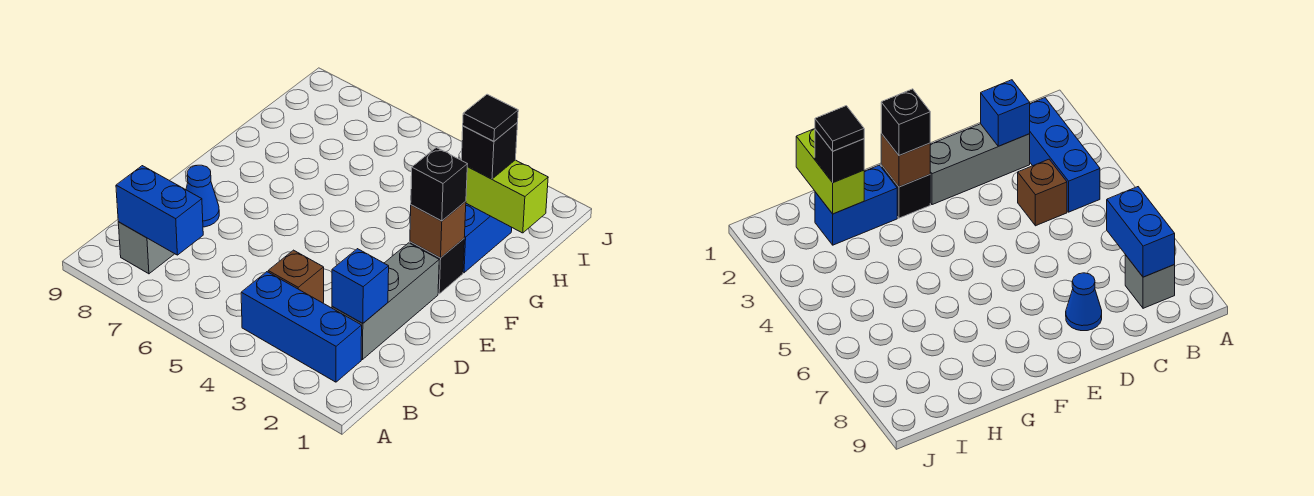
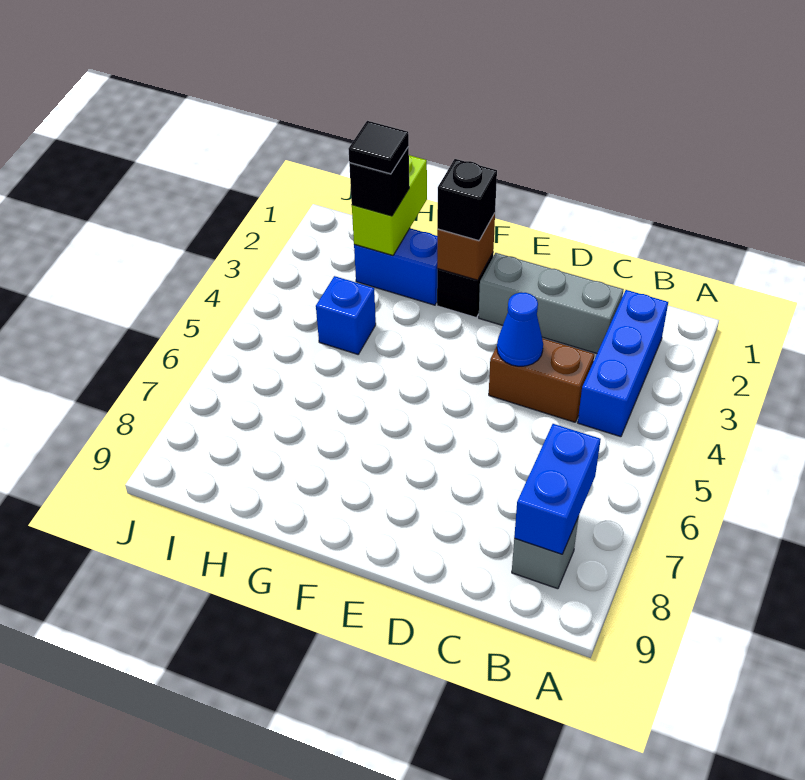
blue brick C2 level 2 -> blue brick H4 level 1
brown brick C4 level 1 -> brown brick C4:D4 level 1
blue cone D8 level 1 -> blue cone D4 level 2

